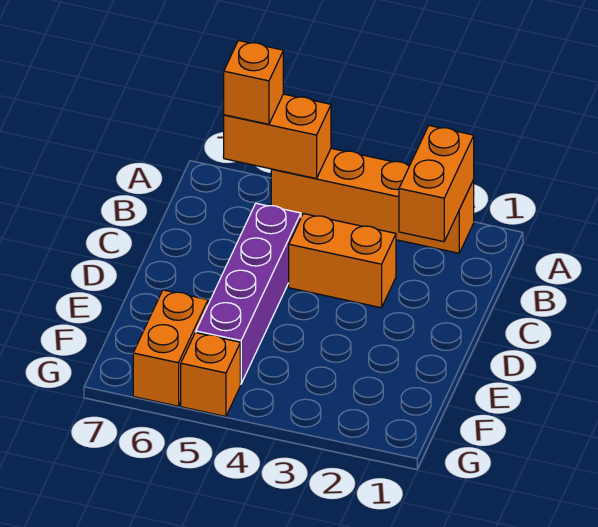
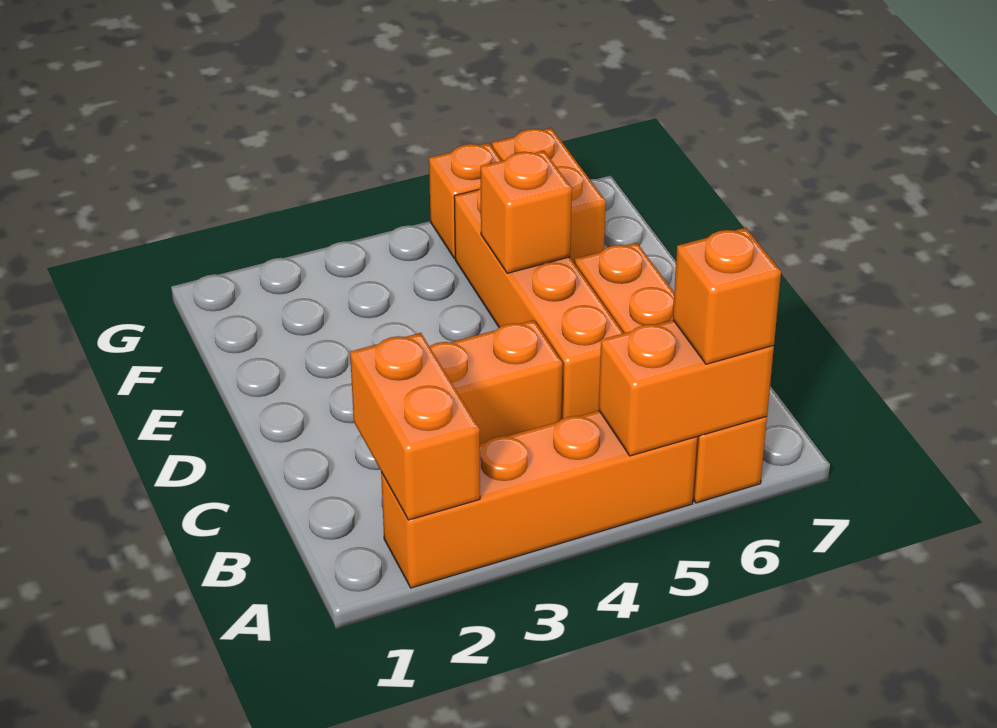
none -> orange brick A6:D6 level 1
purple brick C5:F5 level 1 -> orange brick C5:F5 level 1
none -> orange brick E5 level 2

